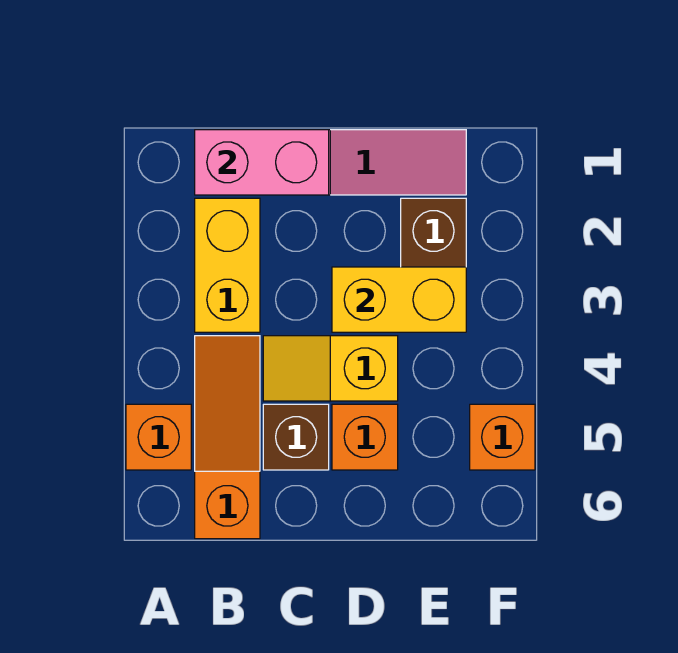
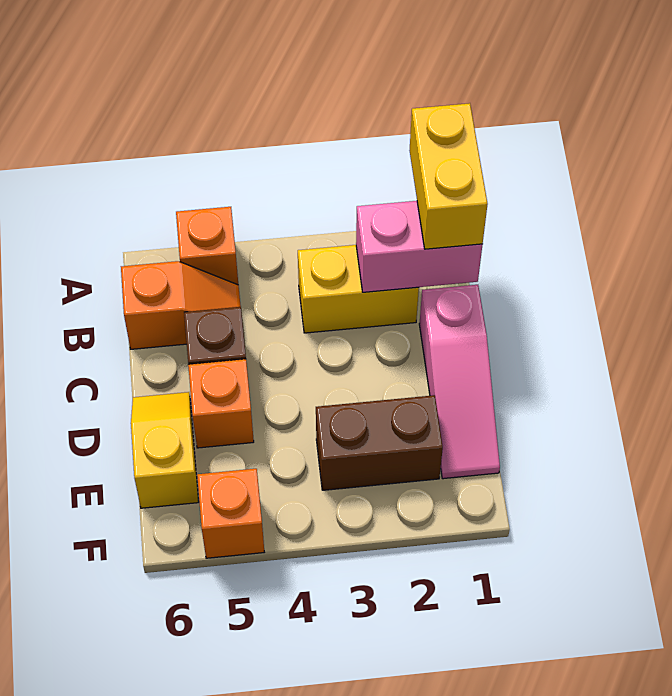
pink brick B1:C1 level 2 -> pink brick B1:B2 level 2
orange slope B4:B6 level 1 top 6 -> orange slope B5:B6 level 1 top 6
yellow slope C4:D4 level 1 top D -> yellow slope D6:E6 level 1 top E
yellow brick D3:E3 level 2 -> yellow brick A1:B1 level 3

